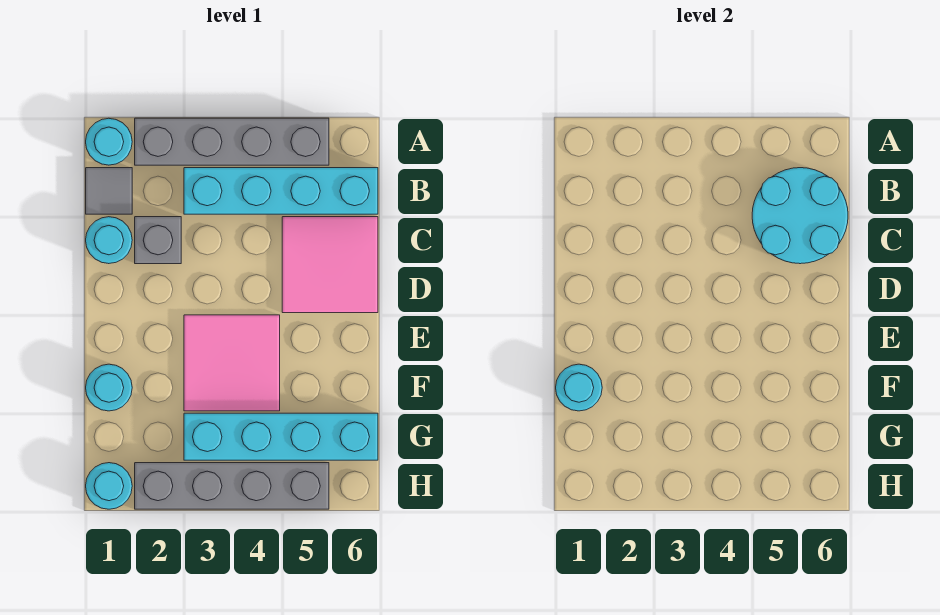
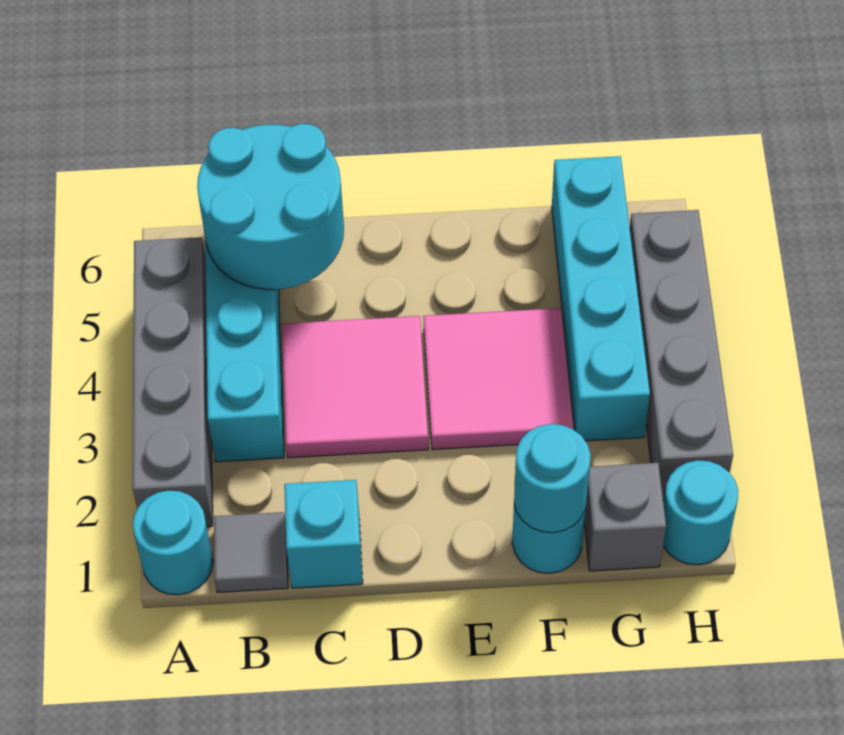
cyan round brick C1 level 1 -> cyan brick C1 level 1
grey brick C2 level 1 -> grey brick G1 level 1
pink tile C5:D6 level 1 -> pink tile C3:D4 level 1

